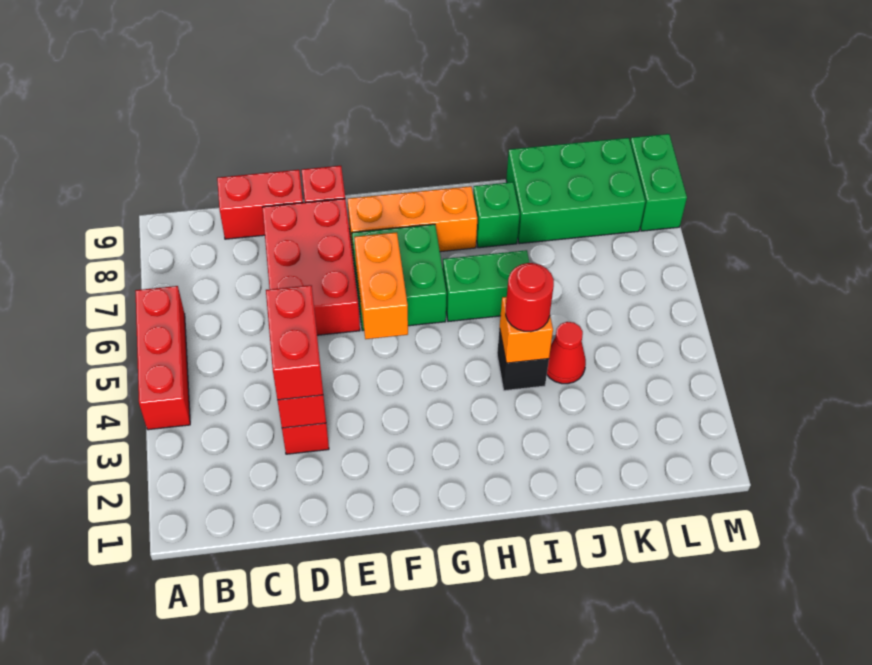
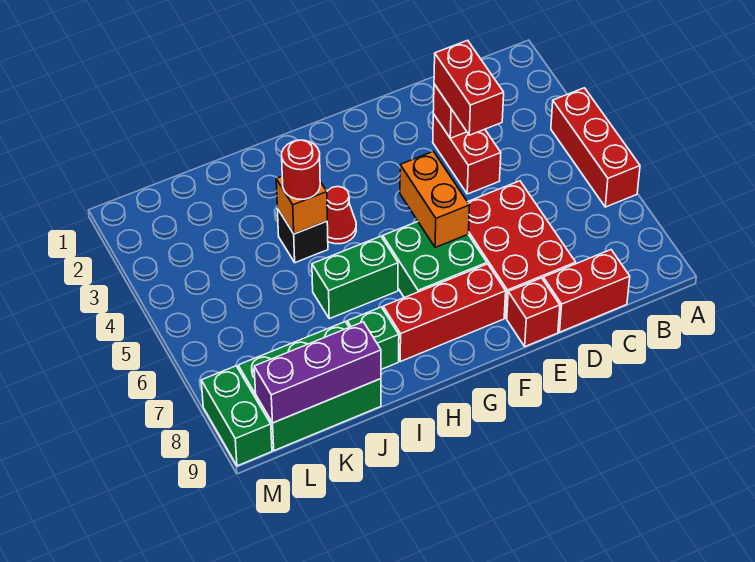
orange brick F8:H8 level 1 -> red brick F8:H8 level 1
red cone J4 level 1 -> red cone H4 level 1
none -> purple brick J9:L9 level 2

